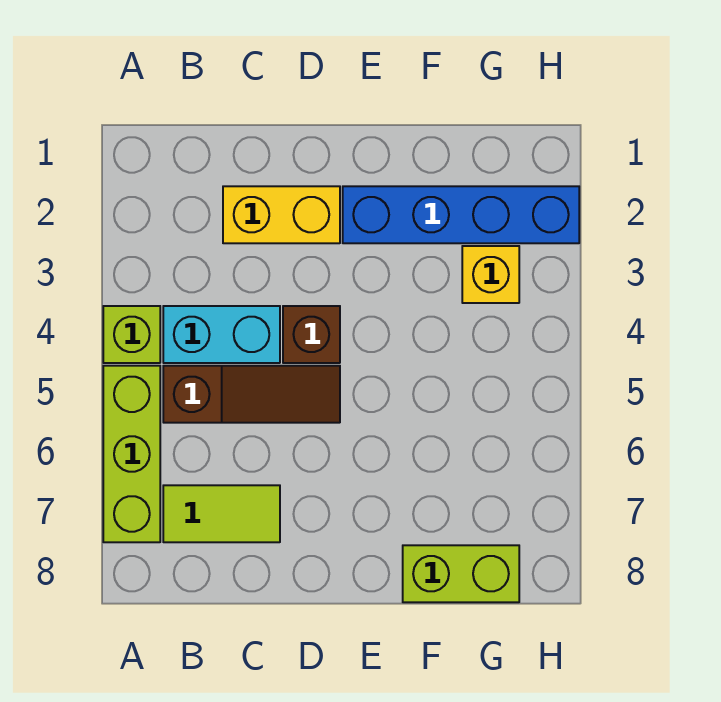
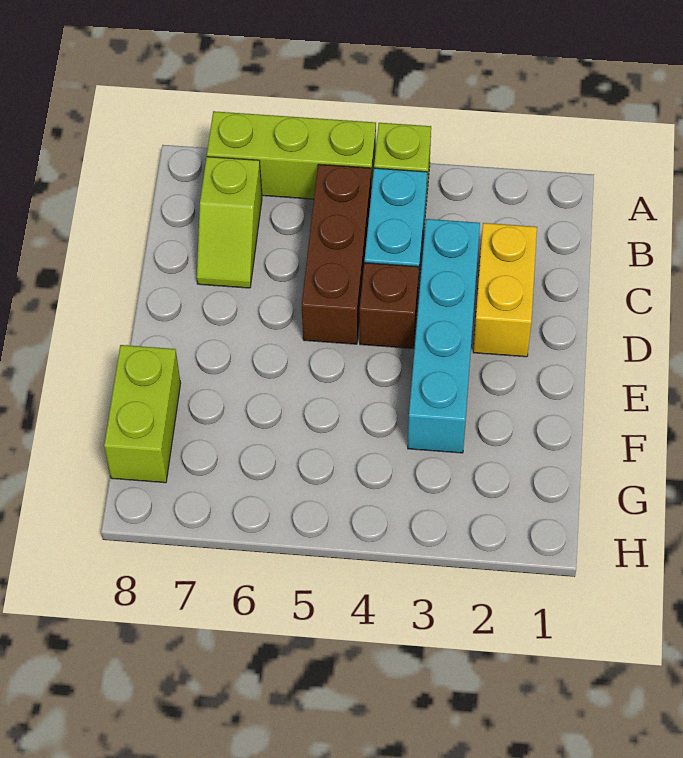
brown slope B5:D5 level 1 top B -> brown brick B5:D5 level 1
lime tile B7:C7 level 1 -> lime slope B7:C7 level 1 top B
none -> cyan brick C3:F3 level 1
blue brick E2:H2 level 1 -> none
yellow brick G3 level 1 -> none

